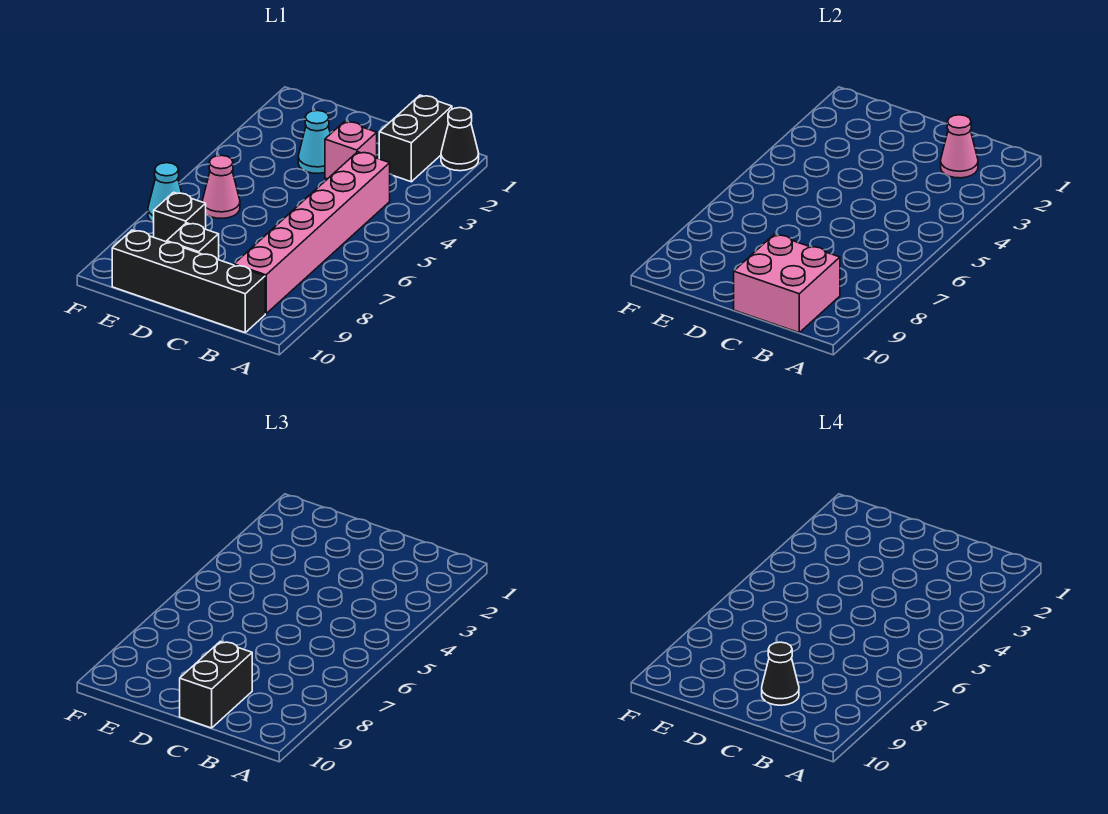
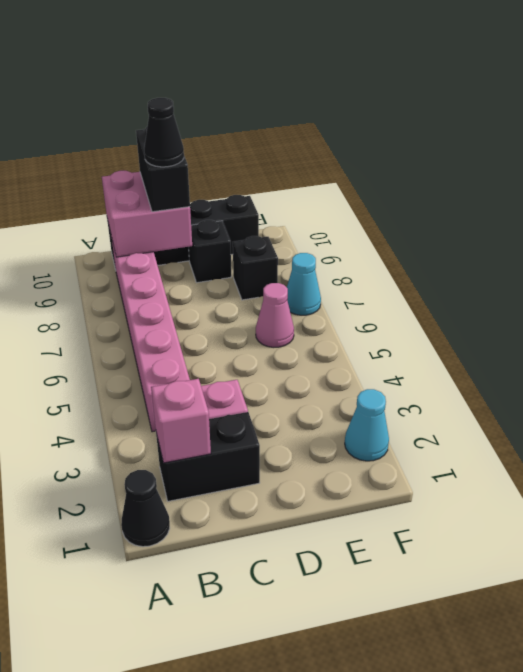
black brick B1:B2 level 1 -> black brick B2:C2 level 1
pink cone B2 level 2 -> pink brick B2 level 2
cyan cone D3 level 1 -> cyan cone F2 level 1

